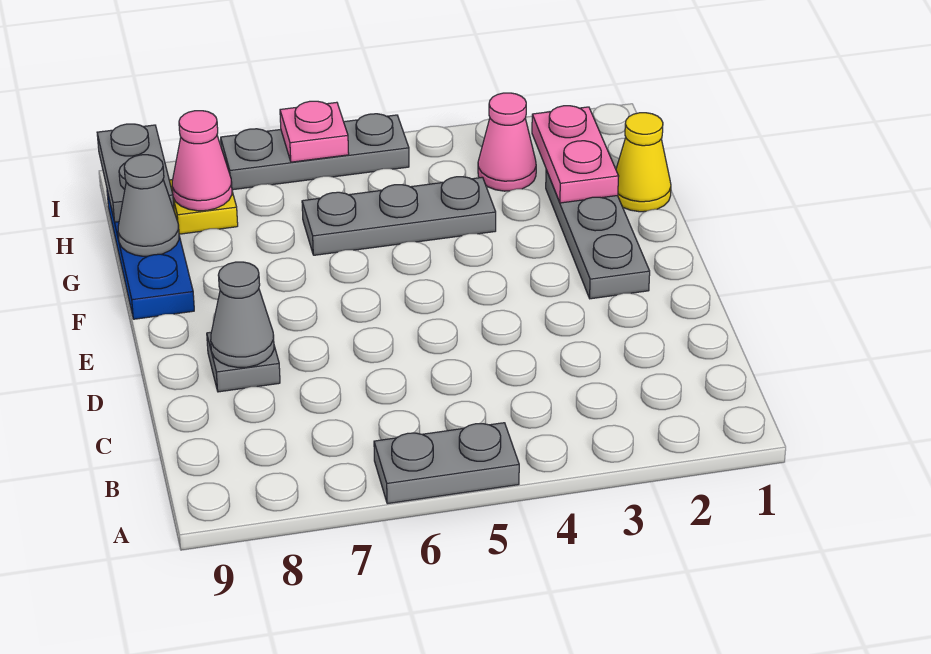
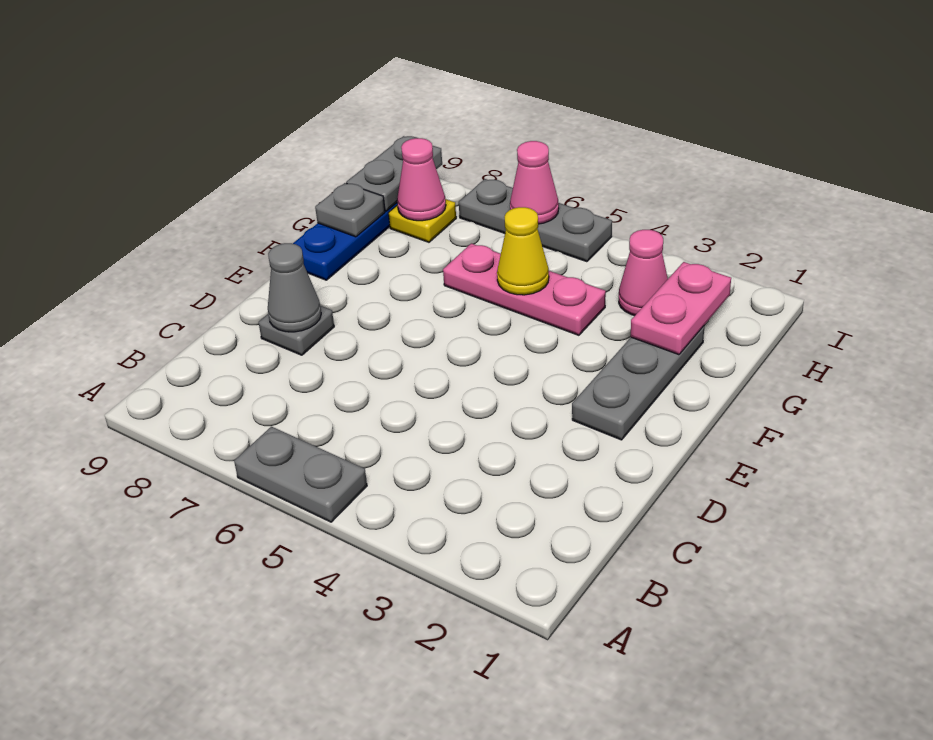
yellow cone G1 level 1 -> yellow cone G5 level 2
grey plate G4:G6 level 1 -> pink plate G4:G6 level 1
grey cone G9 level 2 -> grey plate G9 level 2
pink plate I6 level 2 -> pink cone I6 level 2

